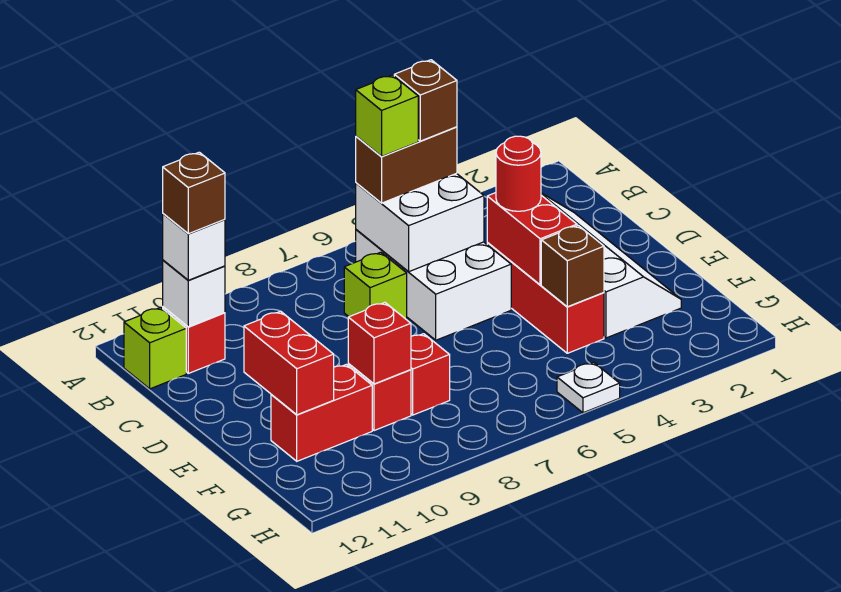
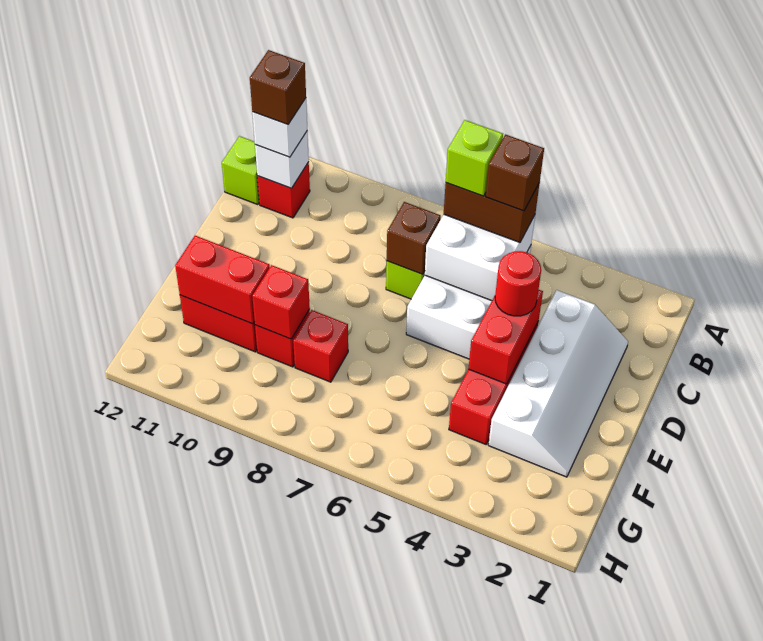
red brick E11:F11 level 2 -> red brick F10:F11 level 2
brown brick F4 level 2 -> brown brick C7 level 2
white plate H5 level 1 -> none

